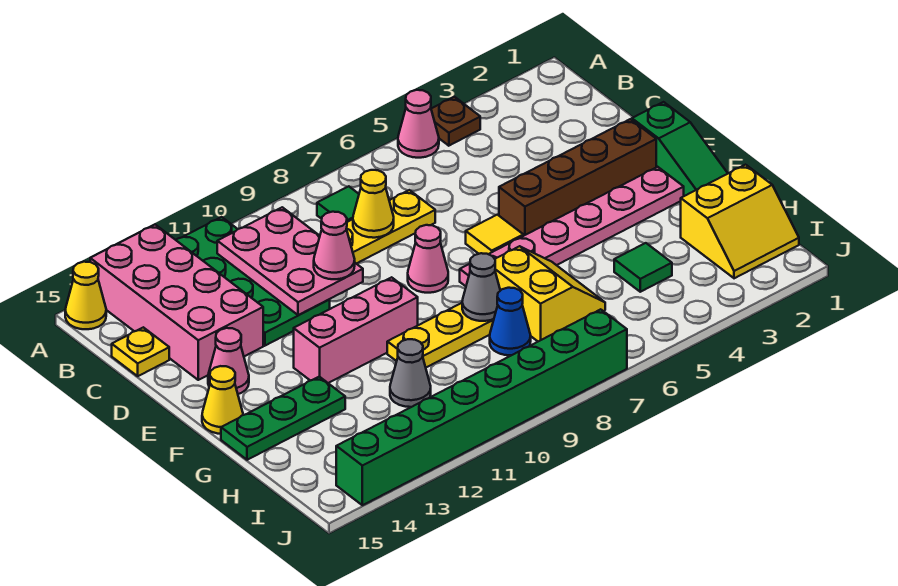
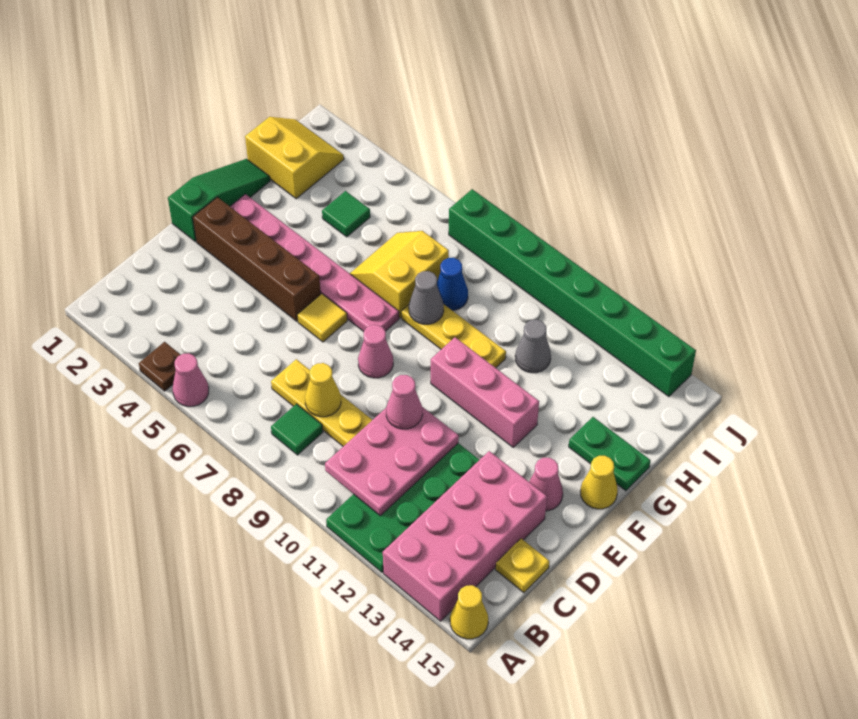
green plate G13:G15 level 1 -> green plate G14:G15 level 1

